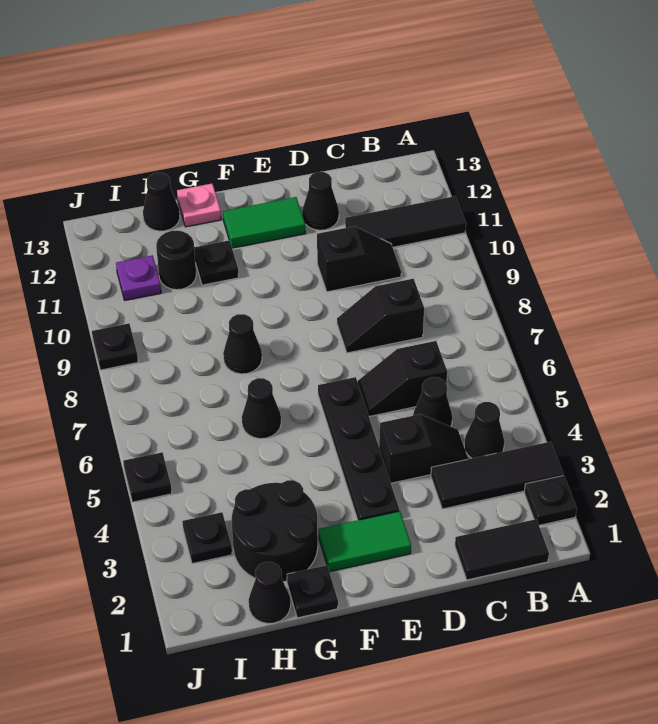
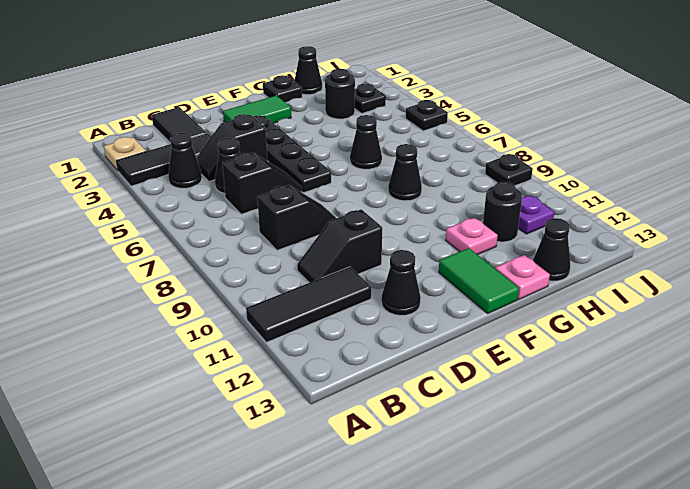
black plate A2 level 1 -> tan plate A2 level 1
black tile B1:C1 level 1 -> black tile C1:C2 level 1
green tile E12:F12 level 1 -> green tile F12:F13 level 1
black round brick G2:H3 level 1 -> black round brick H3 level 1
black plate G11 level 1 -> pink plate G11 level 1

